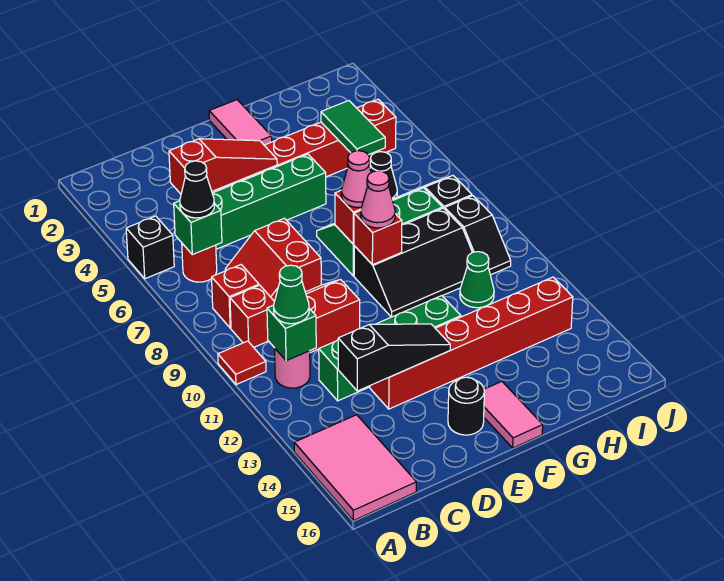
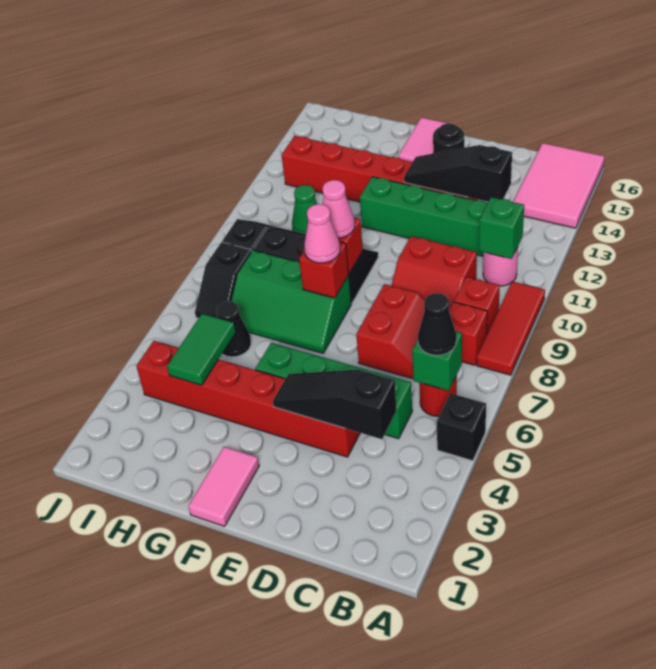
red tile A10 level 1 -> red tile A8:A10 level 1
green cone B11 level 3 -> none
red slope C4:E4 level 2 top C -> black slope C4:E4 level 2 top C

